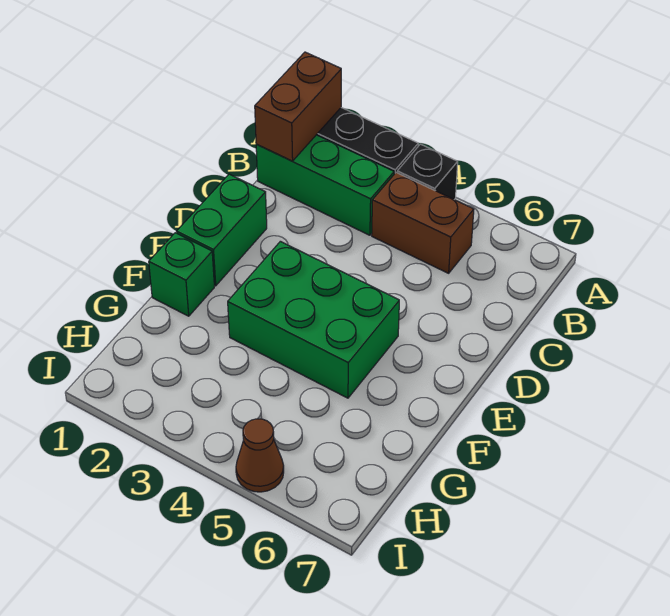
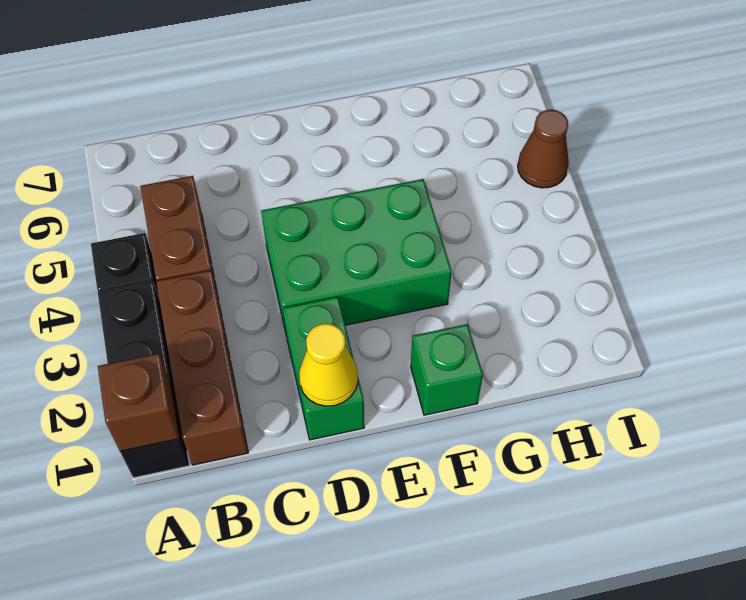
brown brick A1:B1 level 2 -> brown brick A1 level 2
green brick B1:B3 level 1 -> brown brick B1:B3 level 1
green brick D1:E1 level 1 -> green brick D1:D2 level 1
none -> yellow cone D1 level 2
green brick E3:F5 level 1 -> green brick D3:F4 level 1

